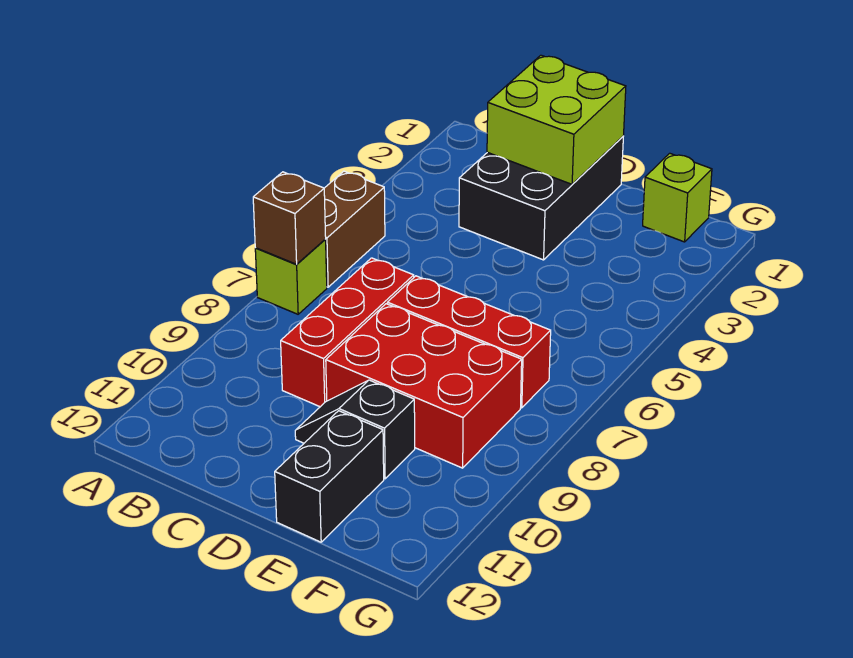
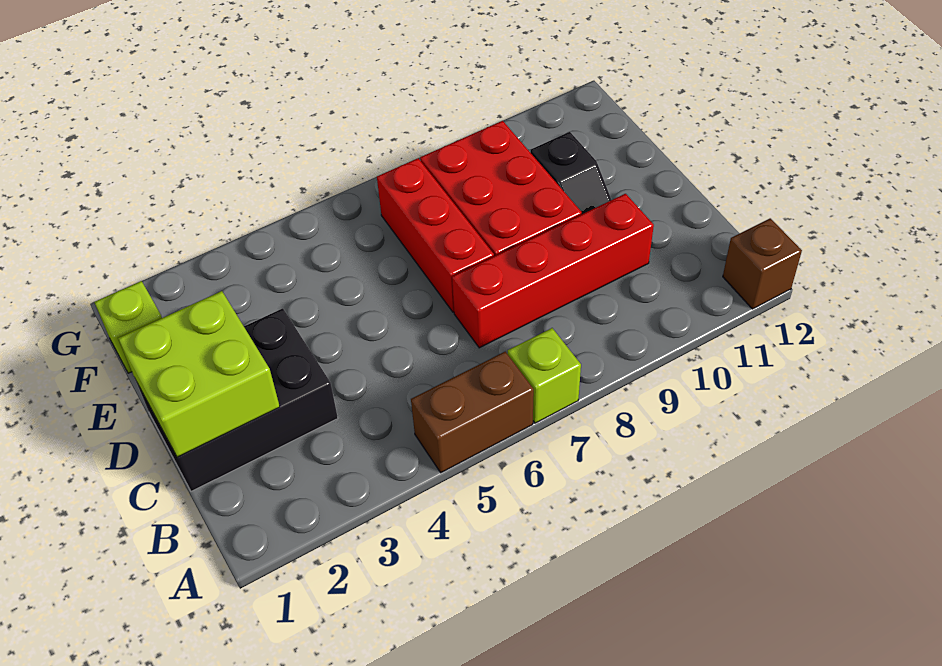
brown brick A7 level 2 -> brown brick A12 level 1
red brick C7:C9 level 1 -> red brick C7:C10 level 1
black brick E11:E12 level 1 -> none

